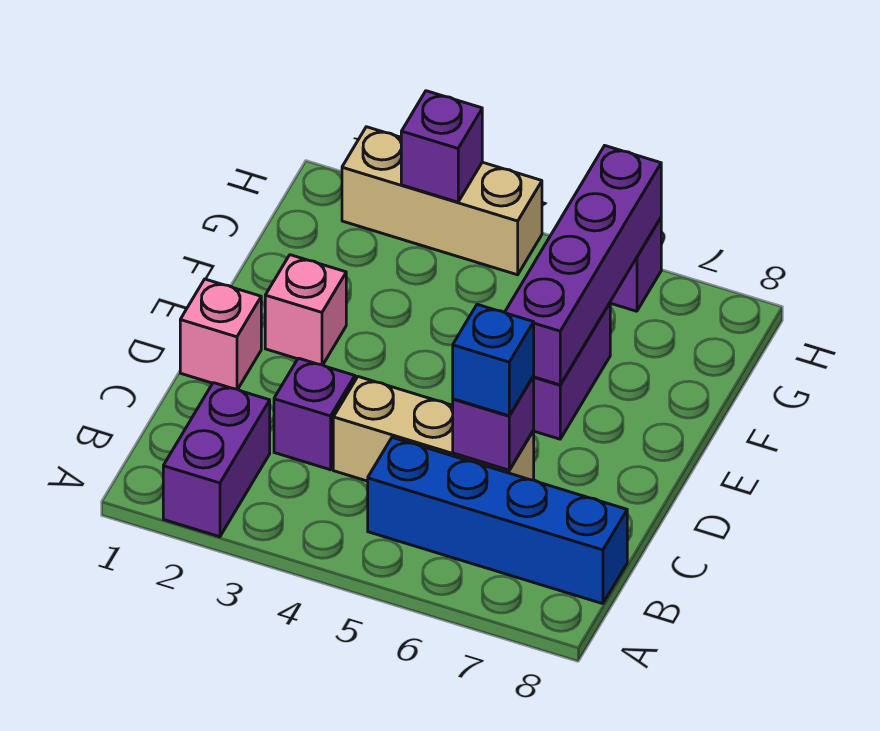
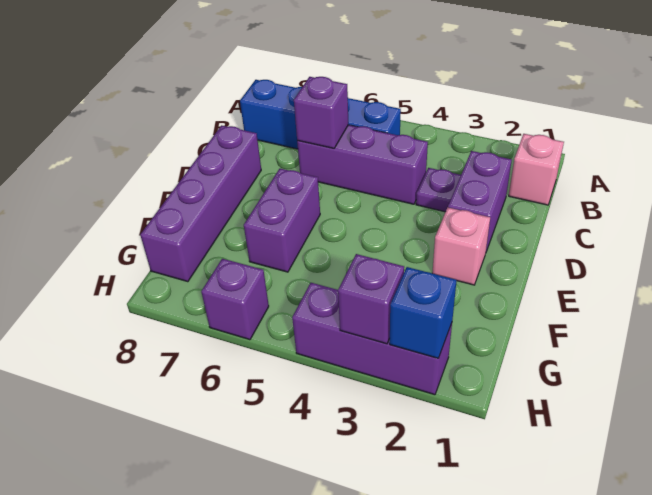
purple brick A2:B2 level 1 -> purple brick C2:D2 level 1
purple brick C3 level 1 -> purple plate C3 level 1
tan brick C4:C6 level 1 -> purple brick C4:C6 level 1
blue brick C6 level 3 -> blue brick H2 level 2
pink brick D1 level 1 -> pink brick B1 level 1
purple brick E6:H6 level 2 -> purple brick D8:G8 level 1
tan brick H2:H4 level 1 -> purple brick H2:H4 level 1

